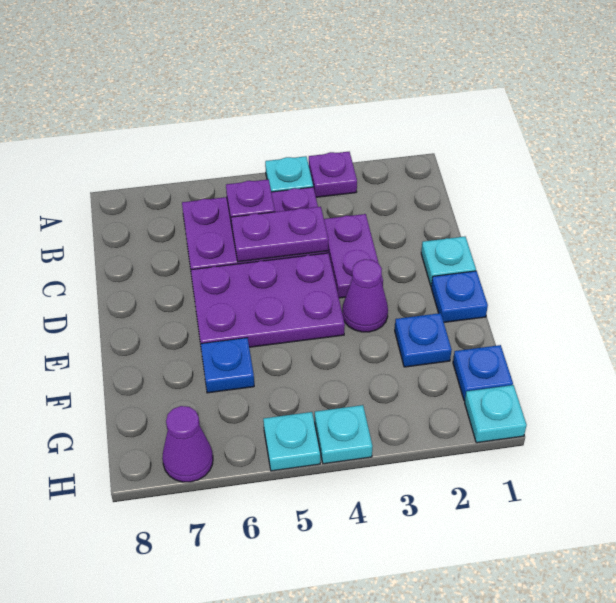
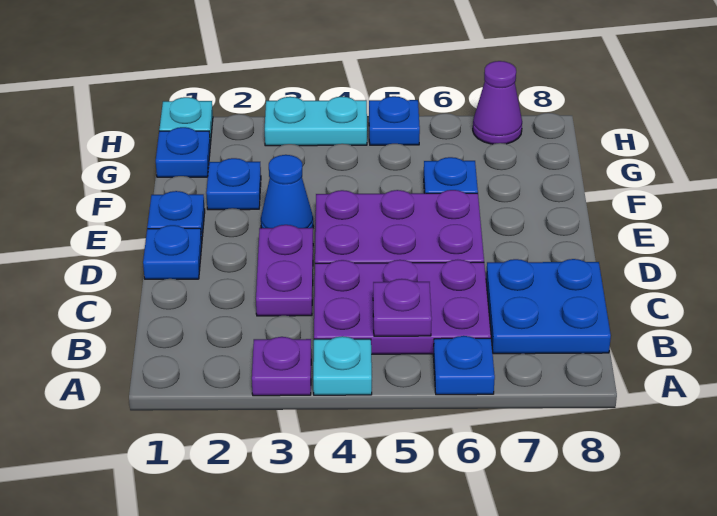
none -> blue plate A6 level 1
none -> blue plate B7:C8 level 1
purple plate C4:C5 level 2 -> none
cyan plate D1 level 1 -> blue plate D1 level 1
purple cone E3 level 1 -> blue cone E3 level 1
cyan plate H4 level 1 -> cyan plate H3:H4 level 1
cyan plate H5 level 1 -> blue plate H5 level 1

